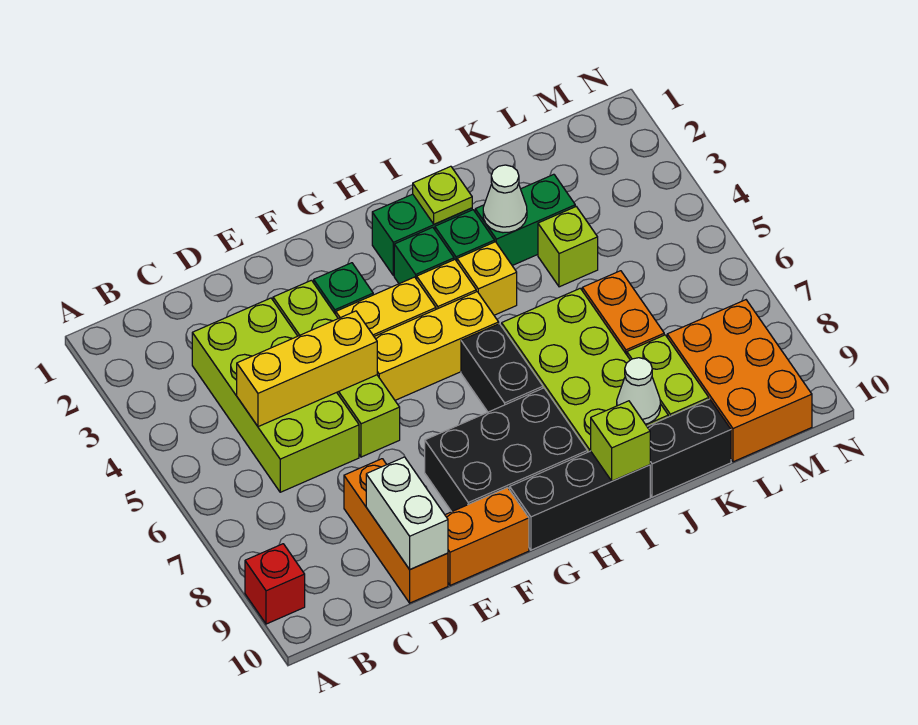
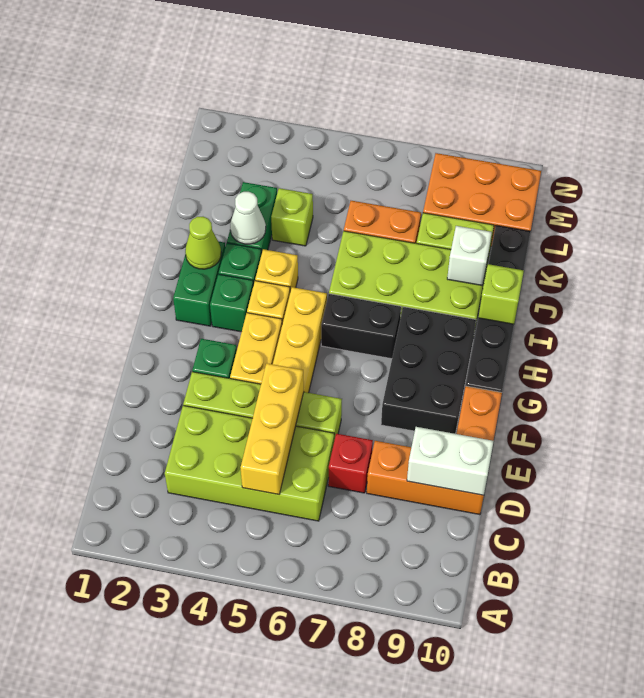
red brick A9 level 1 -> red brick D7 level 1
lime plate I2 level 2 -> lime cone I2 level 2
white cone J9 level 2 -> white brick J9 level 2

